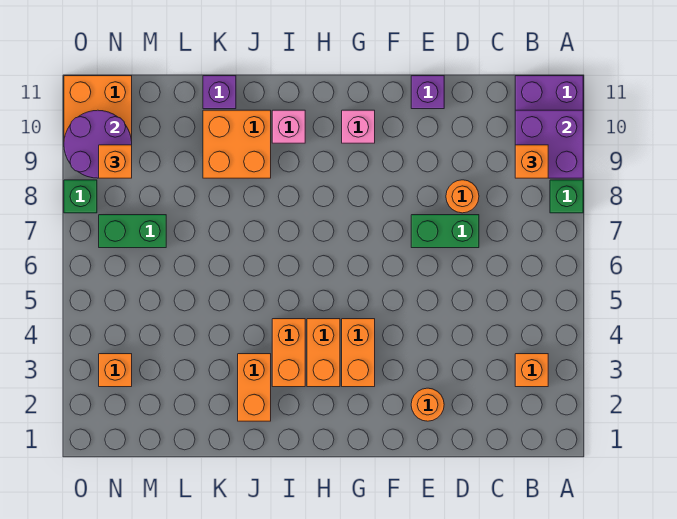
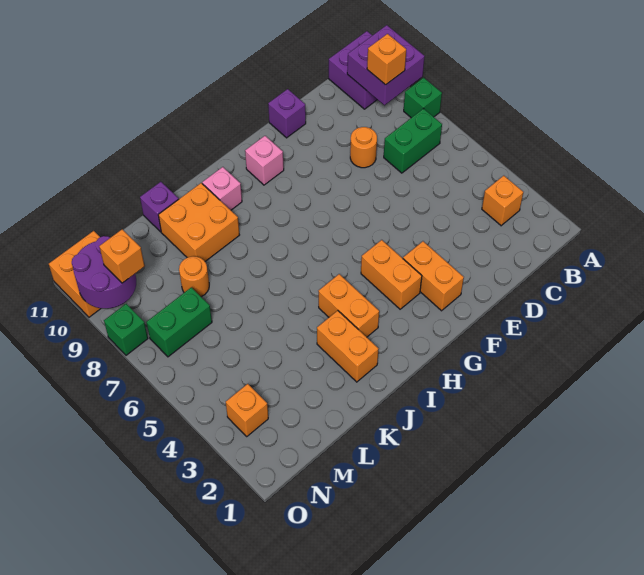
green brick D7:E7 level 1 -> green brick B7:C7 level 1
orange round brick E2 level 1 -> orange round brick L8 level 1
orange brick H3:H4 level 1 -> orange brick F2:F3 level 1

